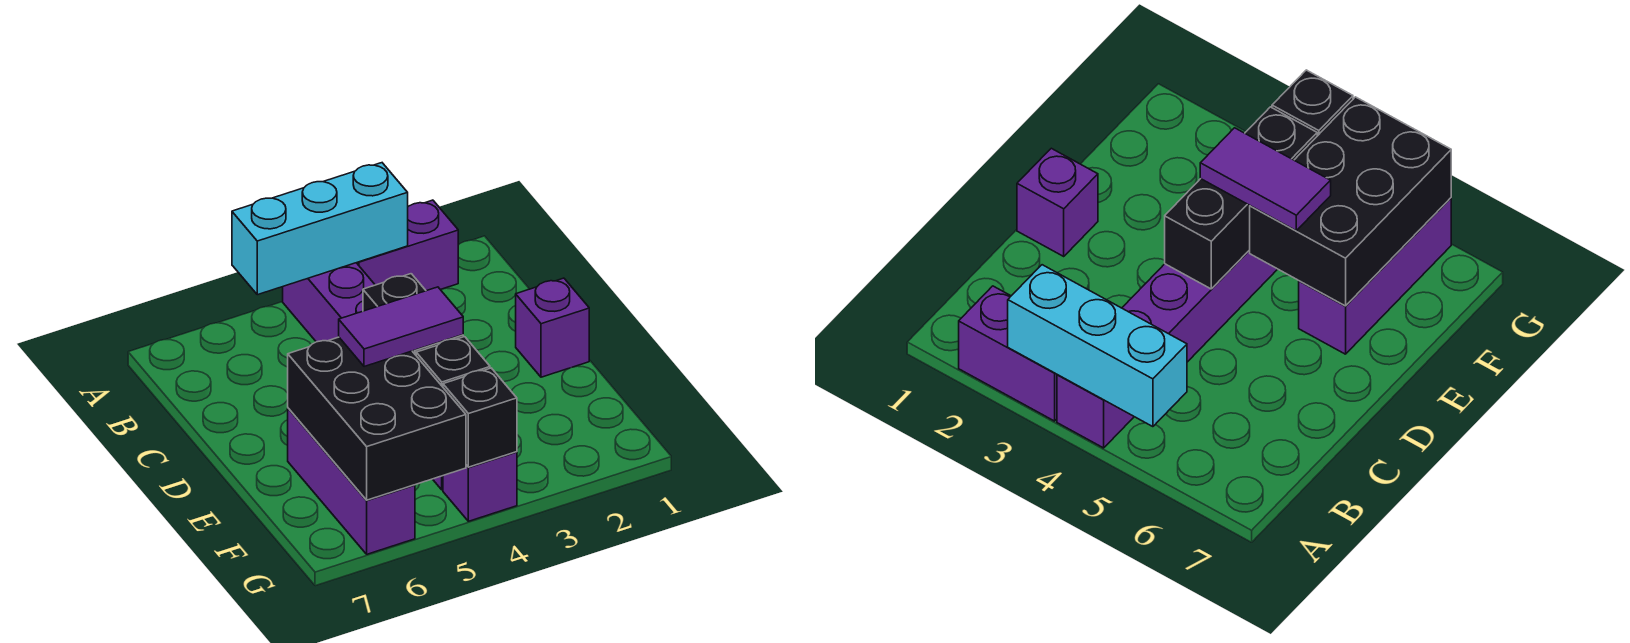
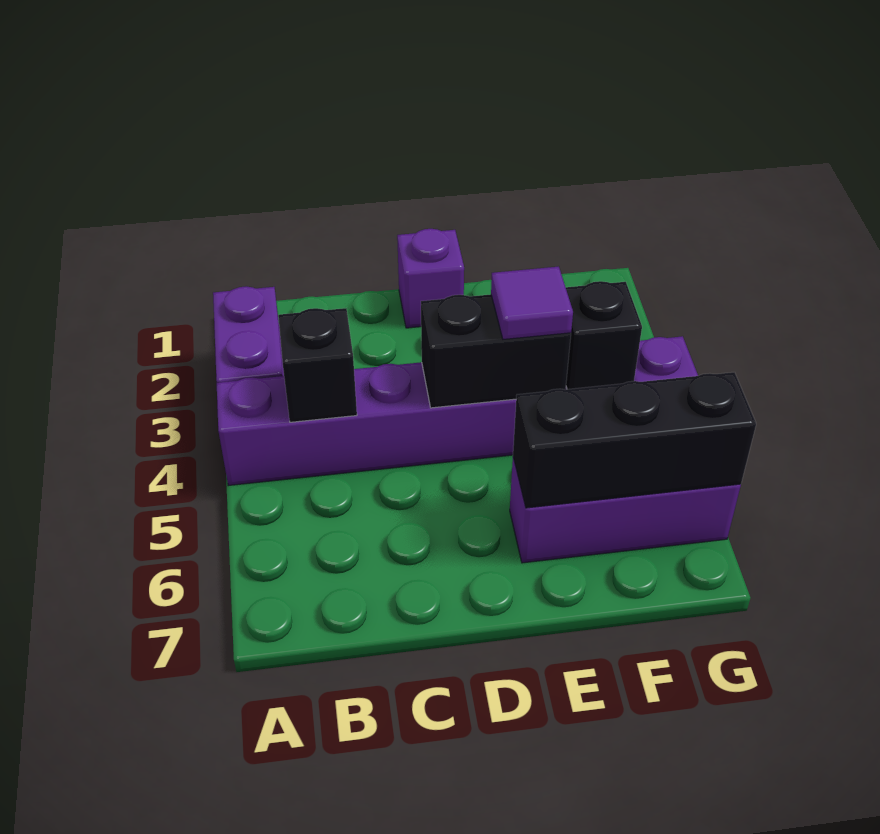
cyan brick A3:A5 level 2 -> none
purple tile E4:E5 level 3 -> purple tile E4 level 3
black brick E5:G6 level 2 -> black brick E6:G6 level 2
black brick G4 level 2 -> black brick B4 level 2

